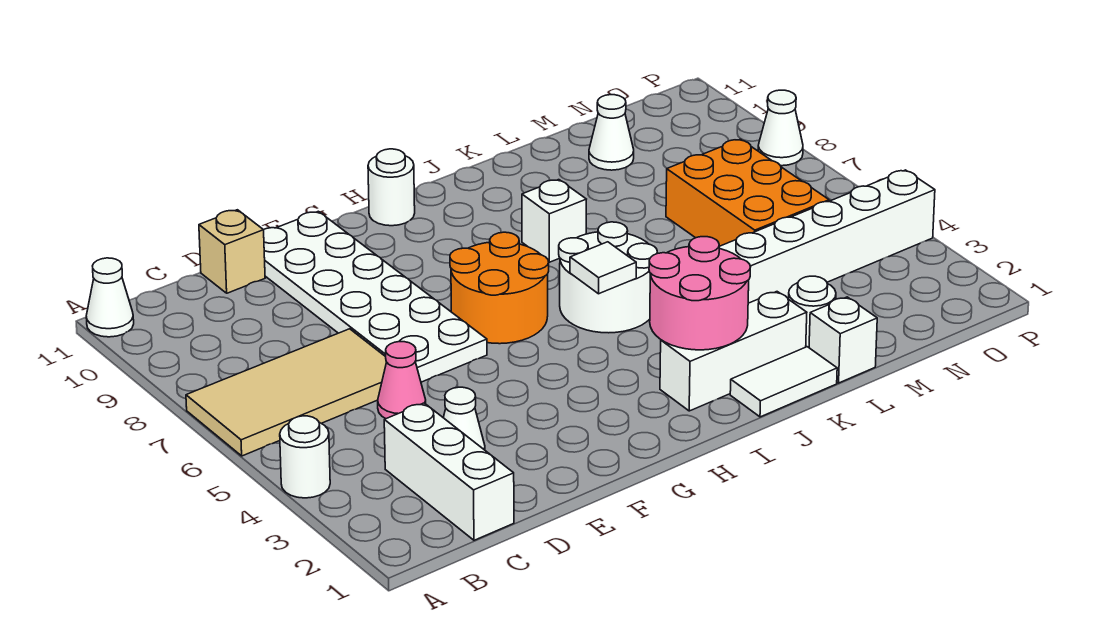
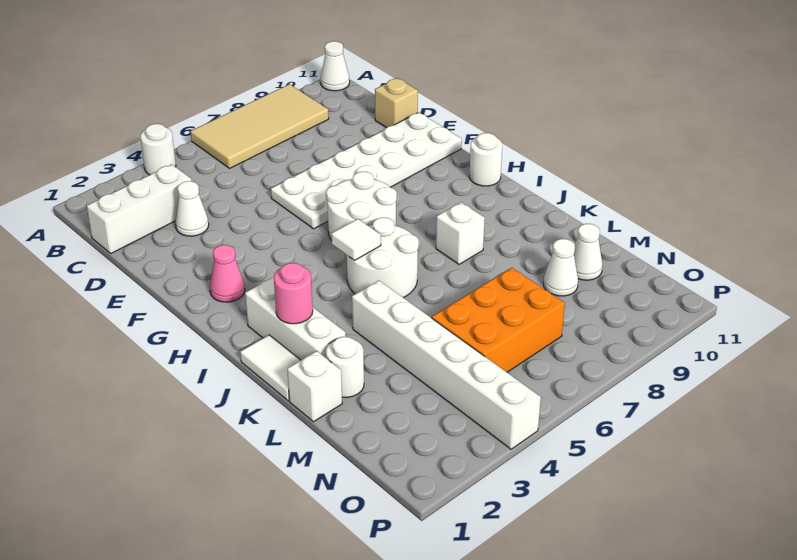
tan tile A6:D7 level 1 -> tan tile A6:B9 level 1
pink cone D5 level 1 -> pink cone G2 level 1
orange round brick G6:H7 level 1 -> white round brick G6:H7 level 1
pink round brick I2:J3 level 2 -> pink round brick J2 level 2
white cone P8 level 1 -> white cone M9 level 1

